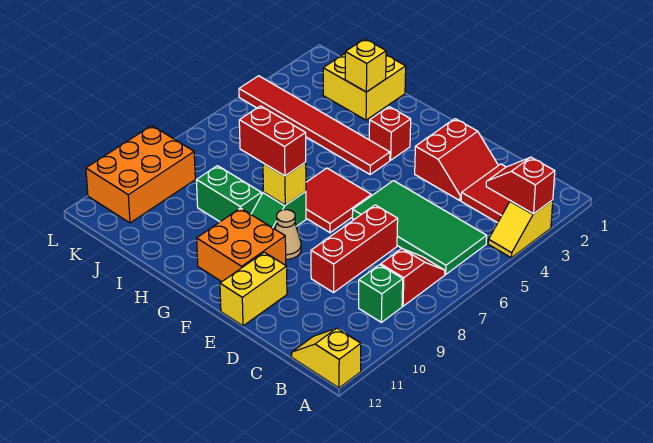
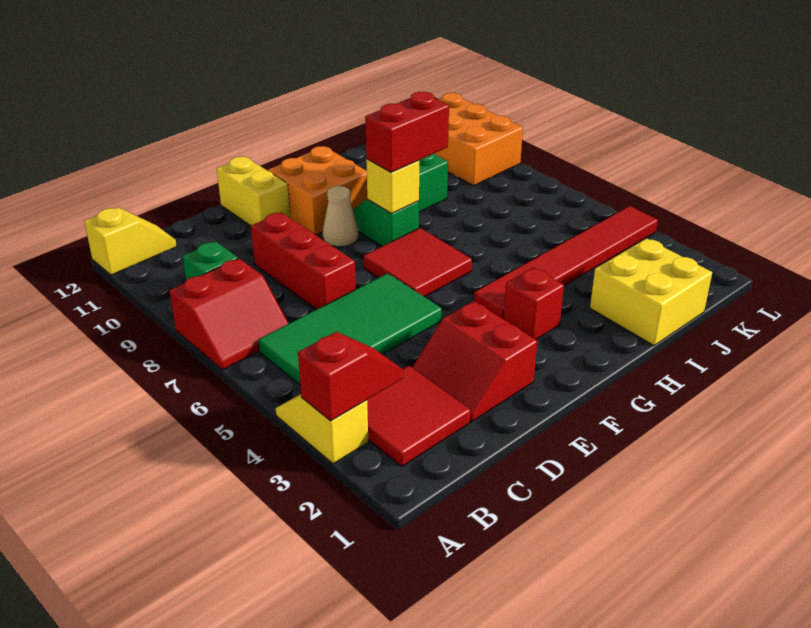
red slope B7:B8 level 1 top 8 -> red slope A7:B8 level 1 top 8
yellow brick I2 level 2 -> none

